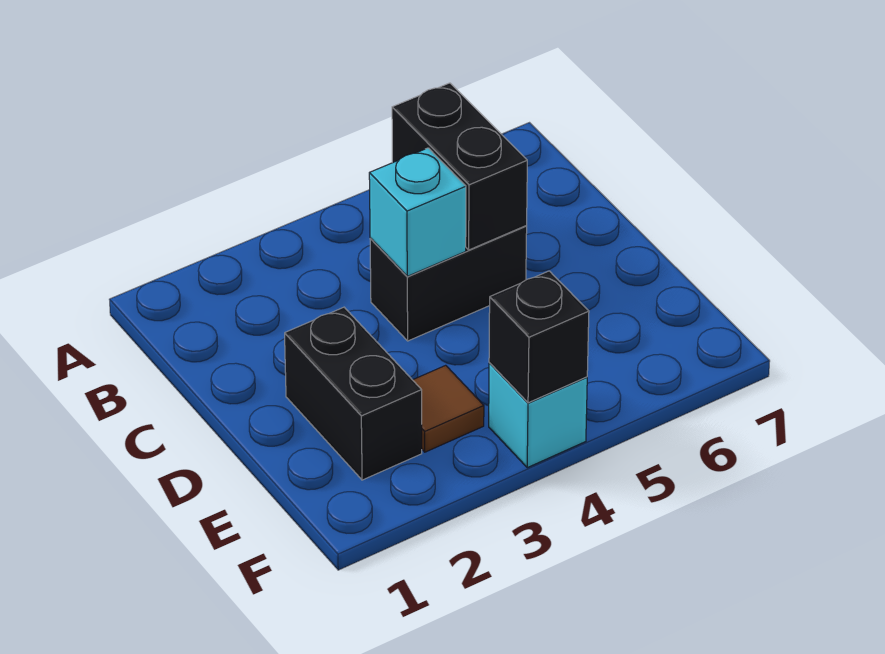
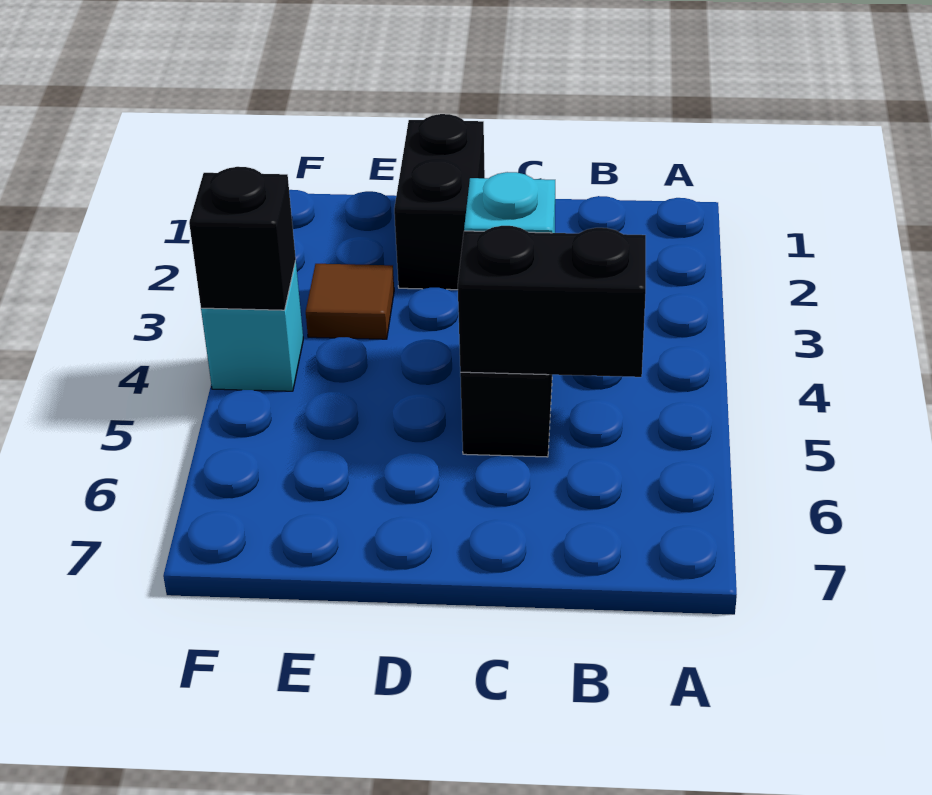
black brick D2:E2 level 1 -> black brick D1:D2 level 1

